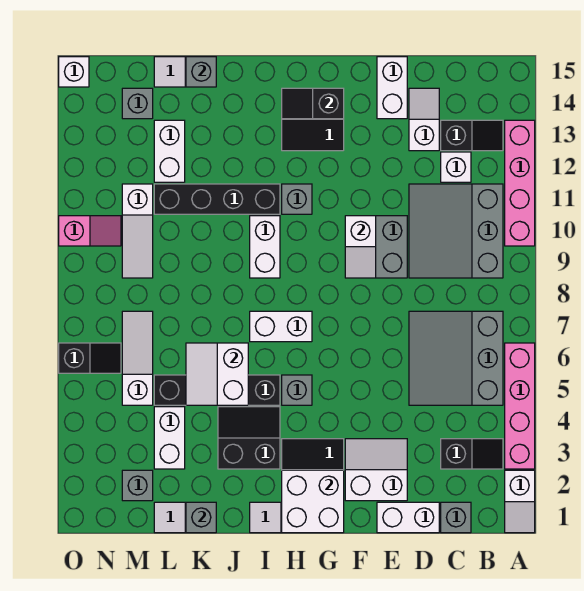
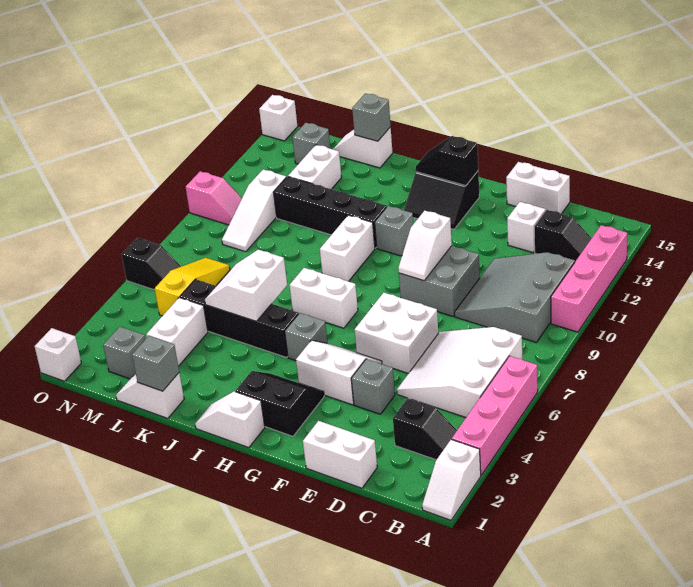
grey slope B5:D7 level 1 top B -> white slope B5:D7 level 1 top B
grey brick C1 level 1 -> grey brick E4 level 1
white brick C12 level 1 -> white brick O1 level 1
white slope E2:F3 level 1 top 2 -> white slope F4:G5 level 1 top 4
white brick E14:E15 level 1 -> white brick D15:E15 level 1
white brick G1:H2 level 2 -> white brick E6:F7 level 1
black slope I3:J4 level 1 top 3 -> none
white slope M5:M7 level 1 top 5 -> yellow slope M5:M7 level 1 top 5

